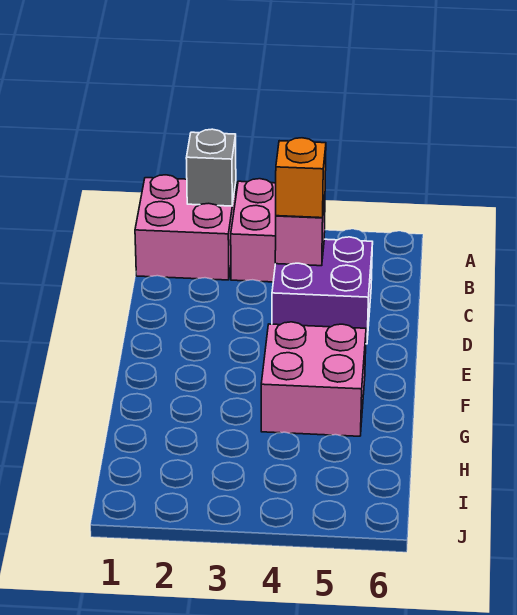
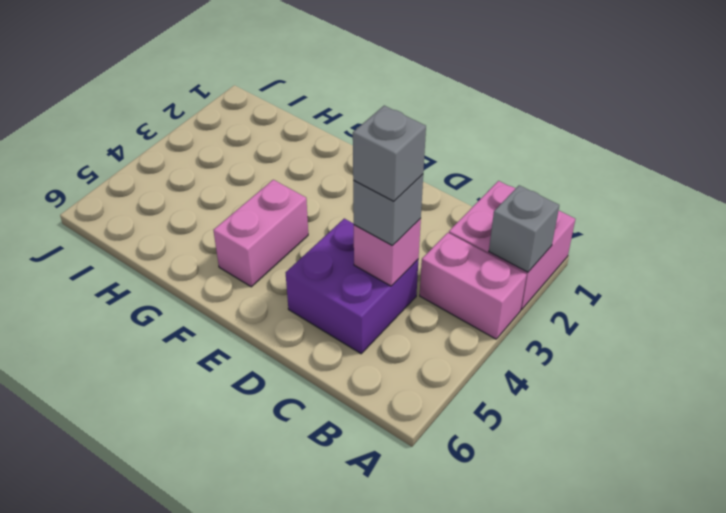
orange brick C4 level 3 -> grey brick C4 level 3
none -> grey brick C4 level 4
pink brick F4:G5 level 1 -> pink brick F4:F5 level 1

